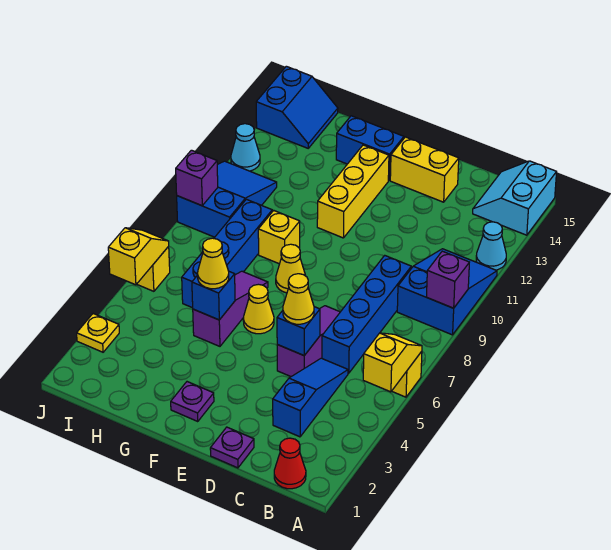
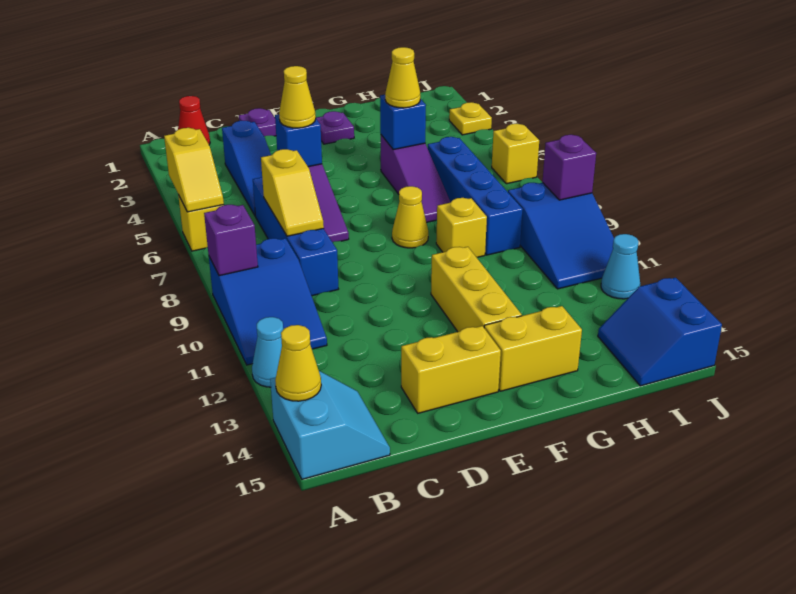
yellow cone F6 level 1 -> yellow cone A14 level 2
blue brick F14:G14 level 1 -> yellow brick F14:G14 level 1
yellow slope J5:J6 level 2 top 5 -> yellow slope C7:C8 level 2 top 7

